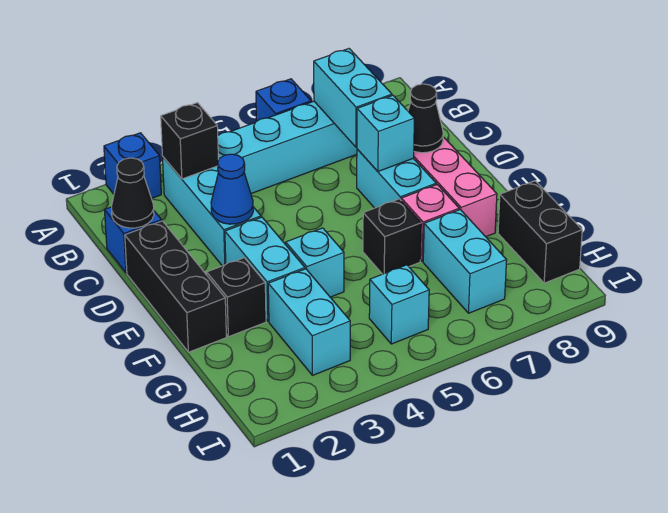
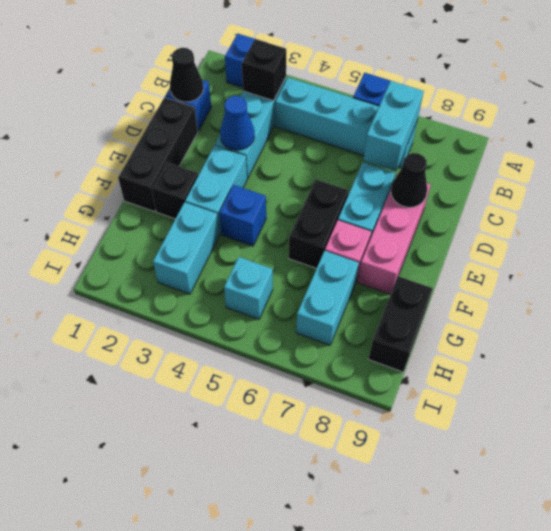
cyan brick D7 level 2 -> none
cyan brick F4 level 1 -> blue brick F4 level 1
black brick F6 level 1 -> black brick E6:F6 level 1

